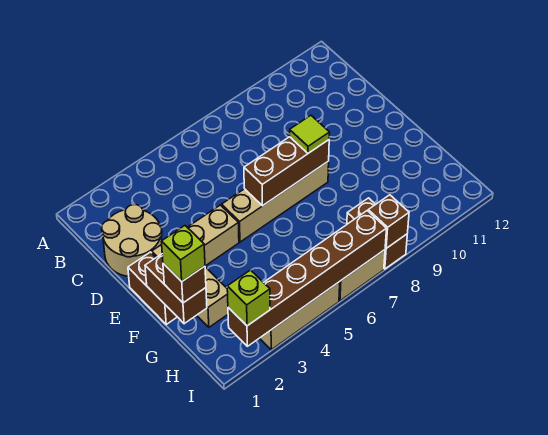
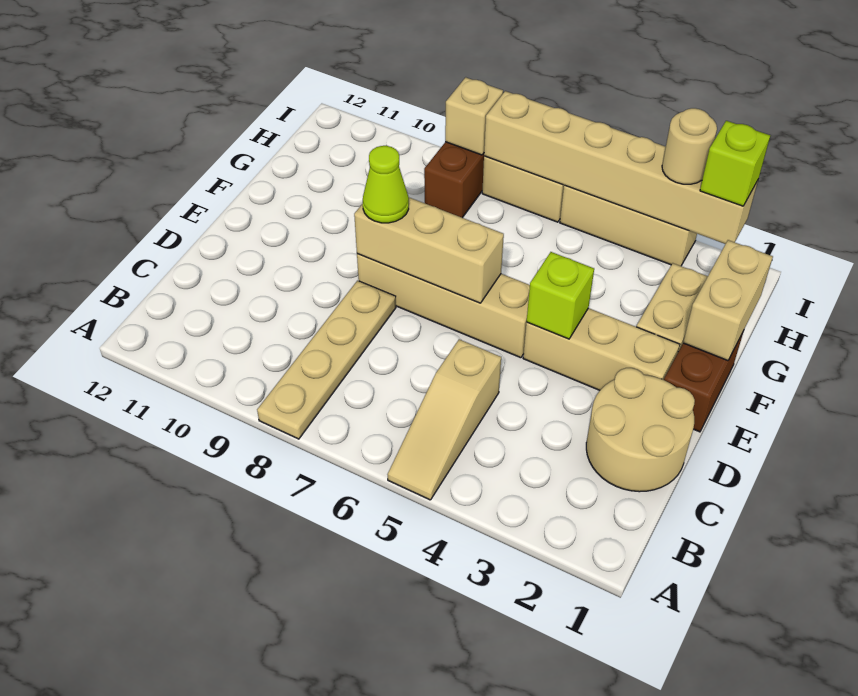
none -> tan slope A5:C5 level 1 top C
none -> tan plate A8:D8 level 1
brown brick E6:E8 level 2 -> tan brick E6:E8 level 2
lime tile E8 level 3 -> lime cone E8 level 3
brown brick F1:G1 level 2 -> tan brick F1:G1 level 2
brown brick G1 level 3 -> none
lime brick G1 level 4 -> lime brick E4 level 2
brown brick I2:I7 level 2 -> tan brick I2:I7 level 2
none -> tan round brick I3 level 3
brown brick I8 level 2 -> tan brick I8 level 2

